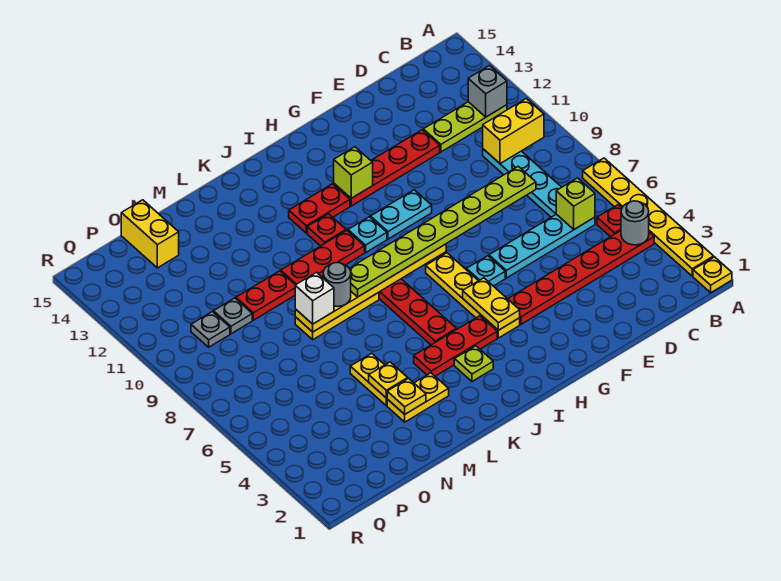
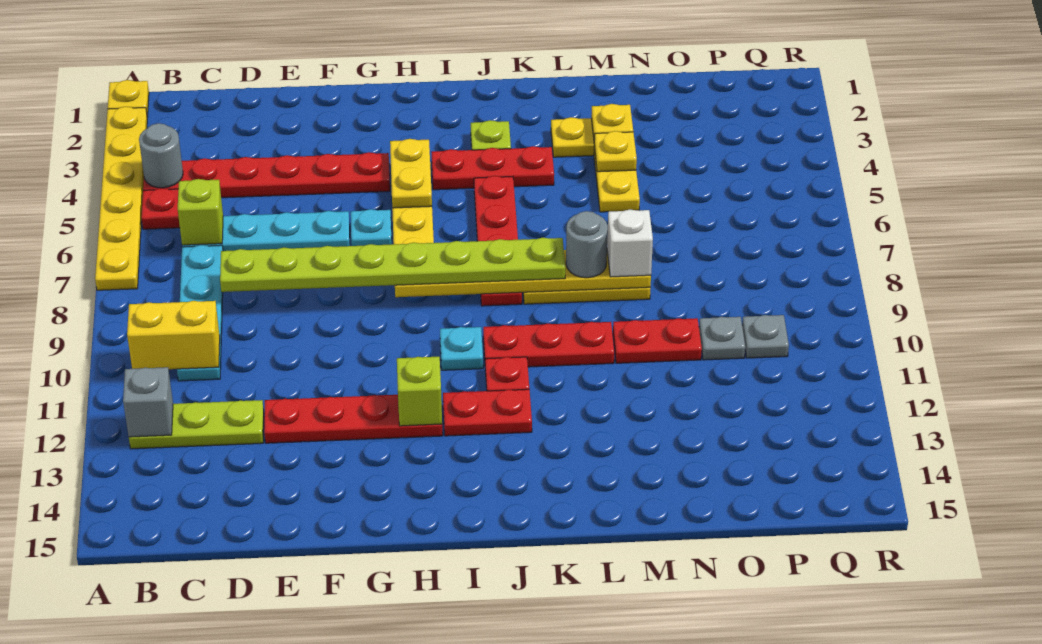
cyan plate G10:H10 level 1 -> none
yellow brick O14:O15 level 1 -> none

